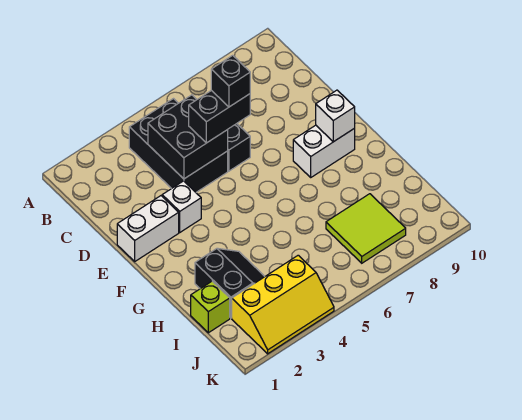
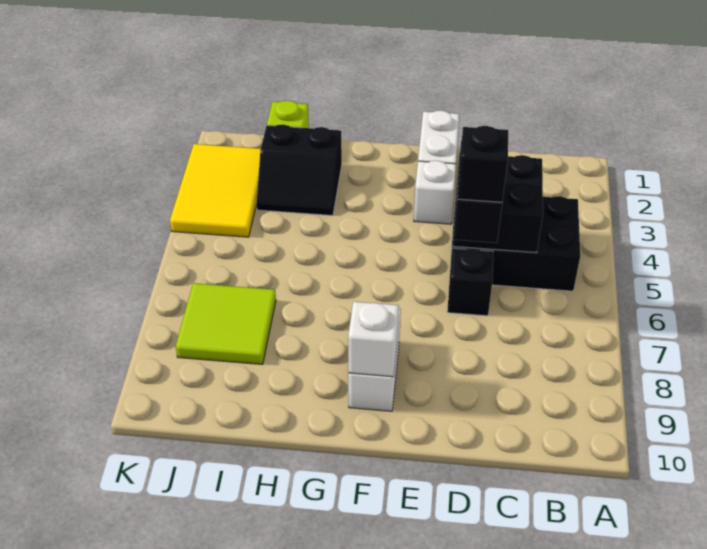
yellow slope J2:K4 level 1 top J -> yellow tile J2:K4 level 1

